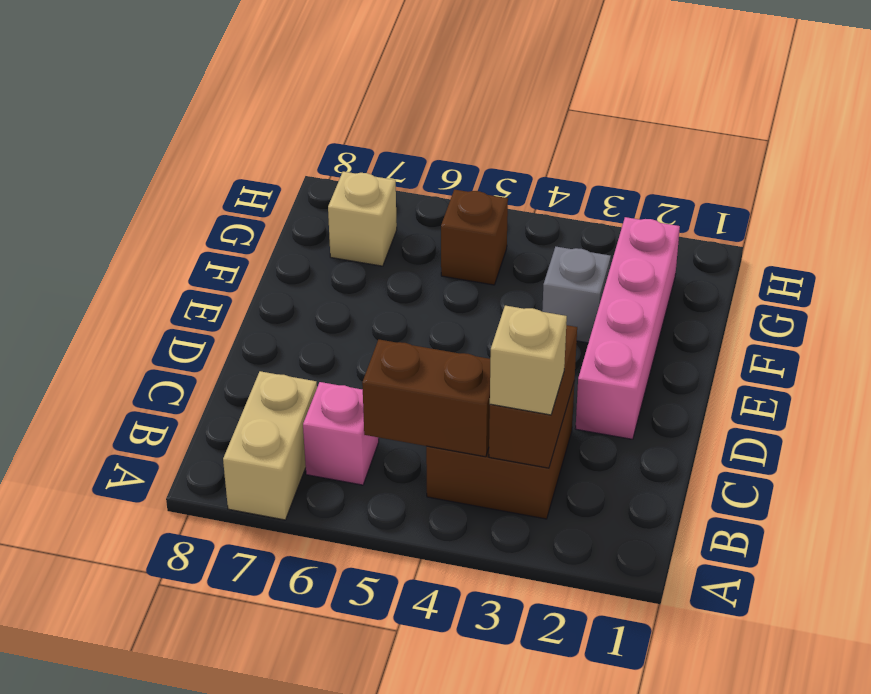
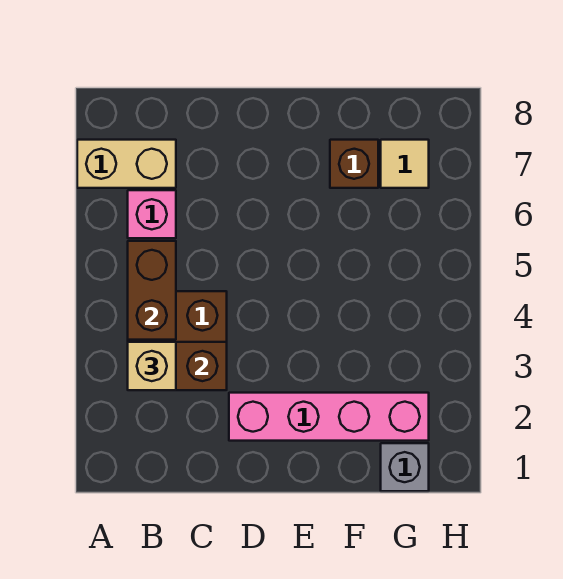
grey brick F3 level 1 -> grey brick G1 level 1
brown brick G5 level 1 -> brown brick F7 level 1
tan brick G7 level 1 -> tan tile G7 level 1

